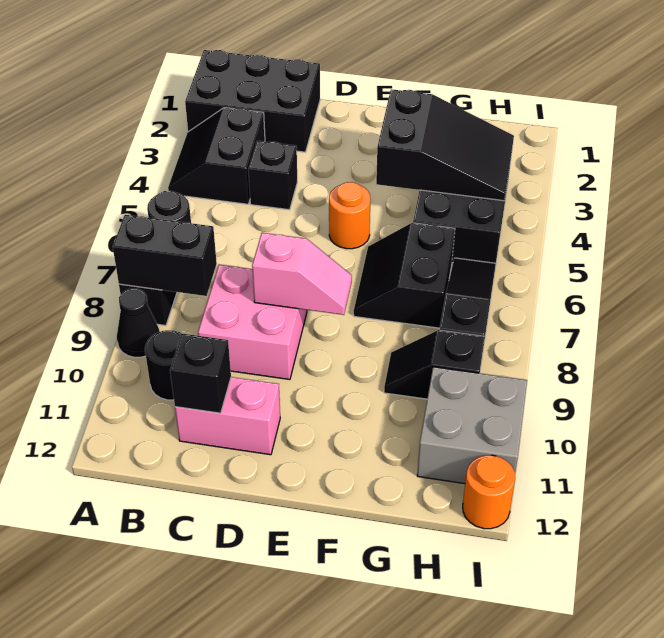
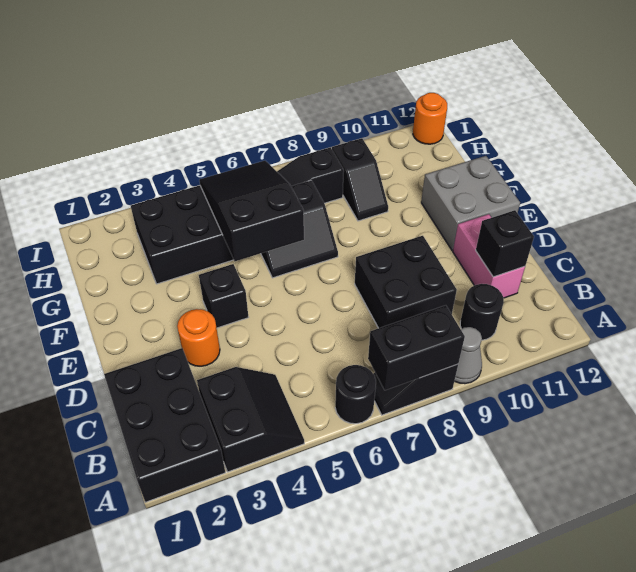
black slope A3:B4 level 1 top B -> black slope A3:B4 level 1 top 3
black brick A8:B8 level 2 -> black brick A7:A8 level 2
black cone A9 level 1 -> grey cone A9 level 1
black brick C4 level 1 -> black brick E4 level 1
pink brick C8:D9 level 1 -> black brick C8:D9 level 1
pink slope D8:E8 level 2 top D -> none
orange round brick E5 level 1 -> orange round brick D3 level 1
black slope F3:H4 level 2 top F -> black slope F5:H6 level 2 top F
grey brick H10:I11 level 1 -> grey brick E11:F12 level 1

